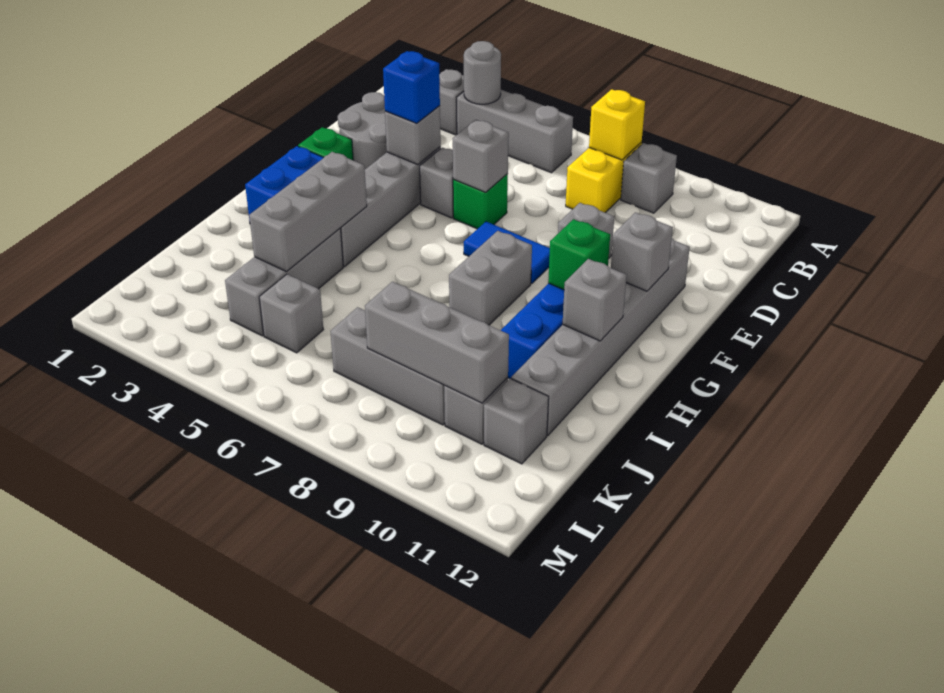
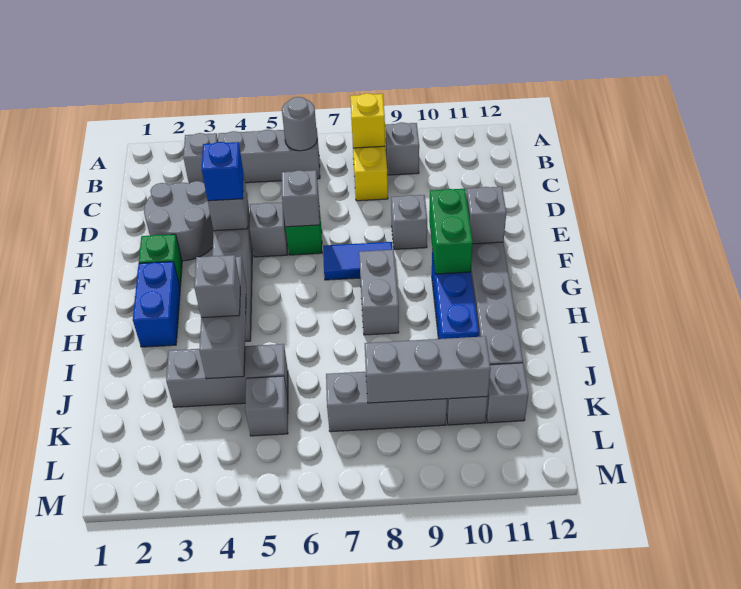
grey round brick B4 level 2 -> grey round brick B6 level 2
green brick G10 level 2 -> green brick F10:G10 level 2
grey brick H11 level 2 -> grey brick I4 level 3
grey brick I4:K4 level 1 -> grey brick J3:J5 level 1

